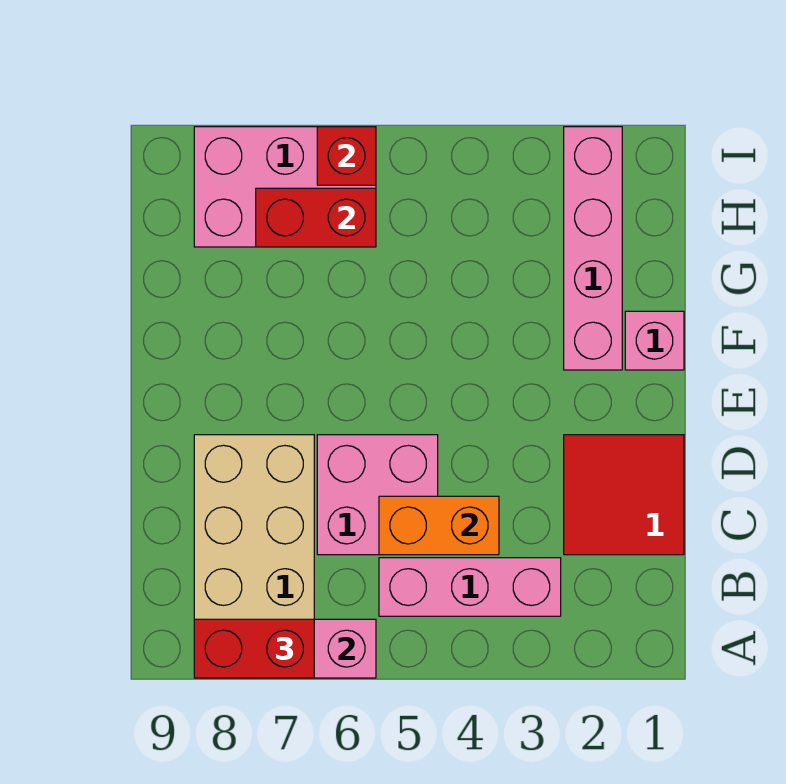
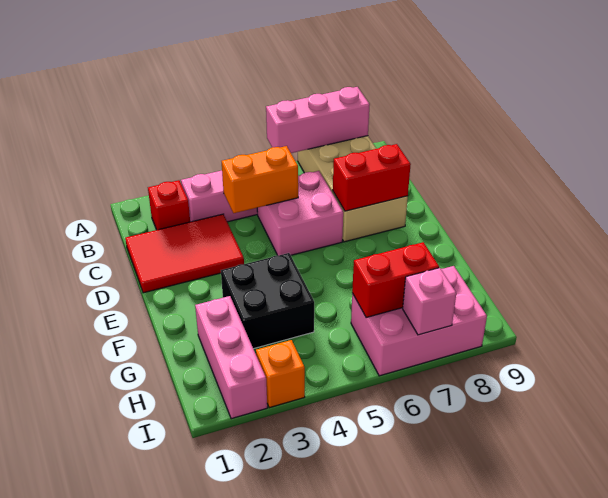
red brick A7:A8 level 3 -> red brick D7:D8 level 2
red tile C1:D2 level 1 -> red tile C1:D3 level 1
pink brick F1 level 1 -> pink brick I7 level 2
pink brick F2:I2 level 1 -> pink brick G2:I2 level 1
none -> black brick F3:G4 level 1
none -> orange brick I3 level 1
red brick I6 level 2 -> red brick B2 level 1

